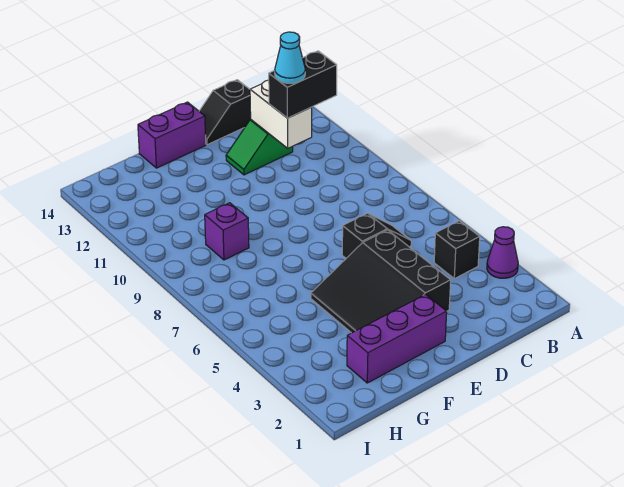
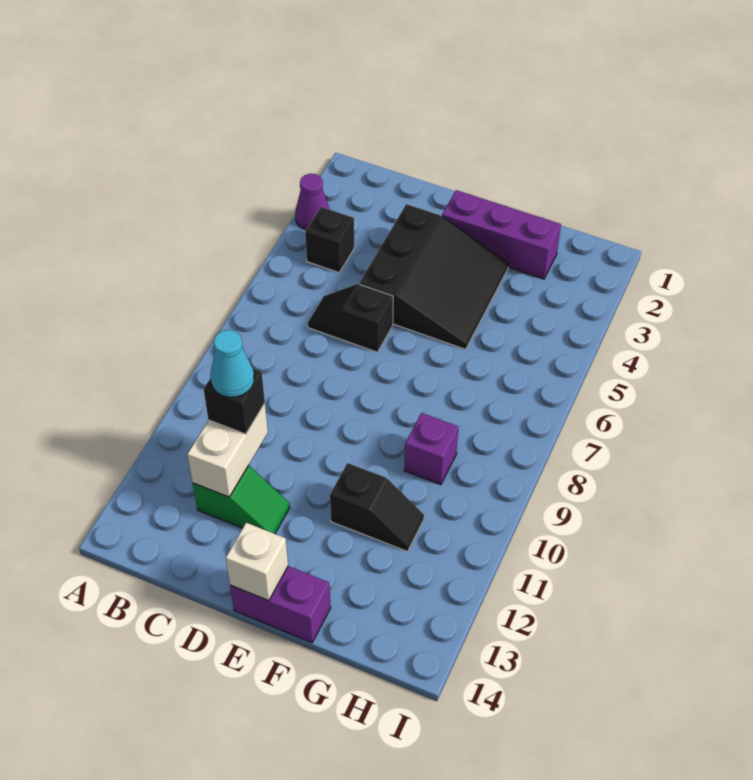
black brick B11:C11 level 3 -> black brick C11 level 3
black slope C14:D14 level 1 top C -> black slope F11:G11 level 1 top F
none -> white brick E14 level 2

